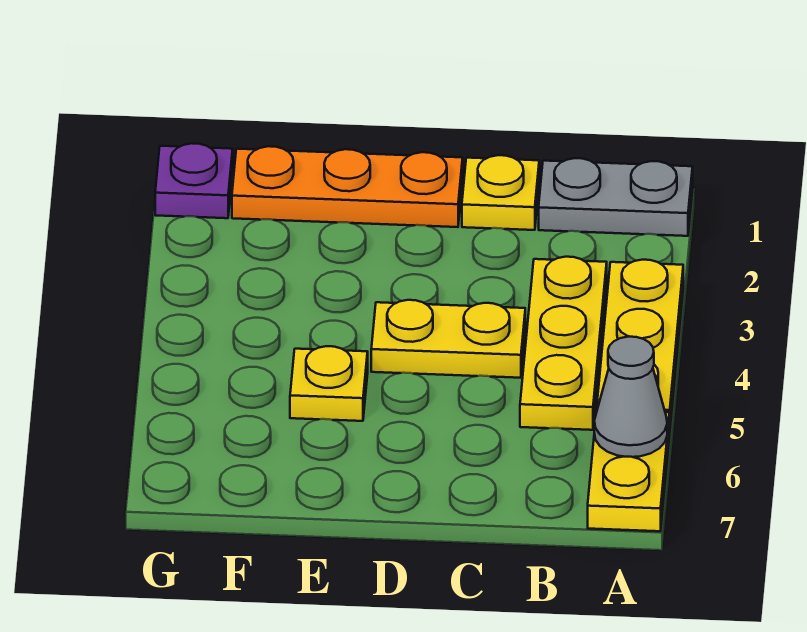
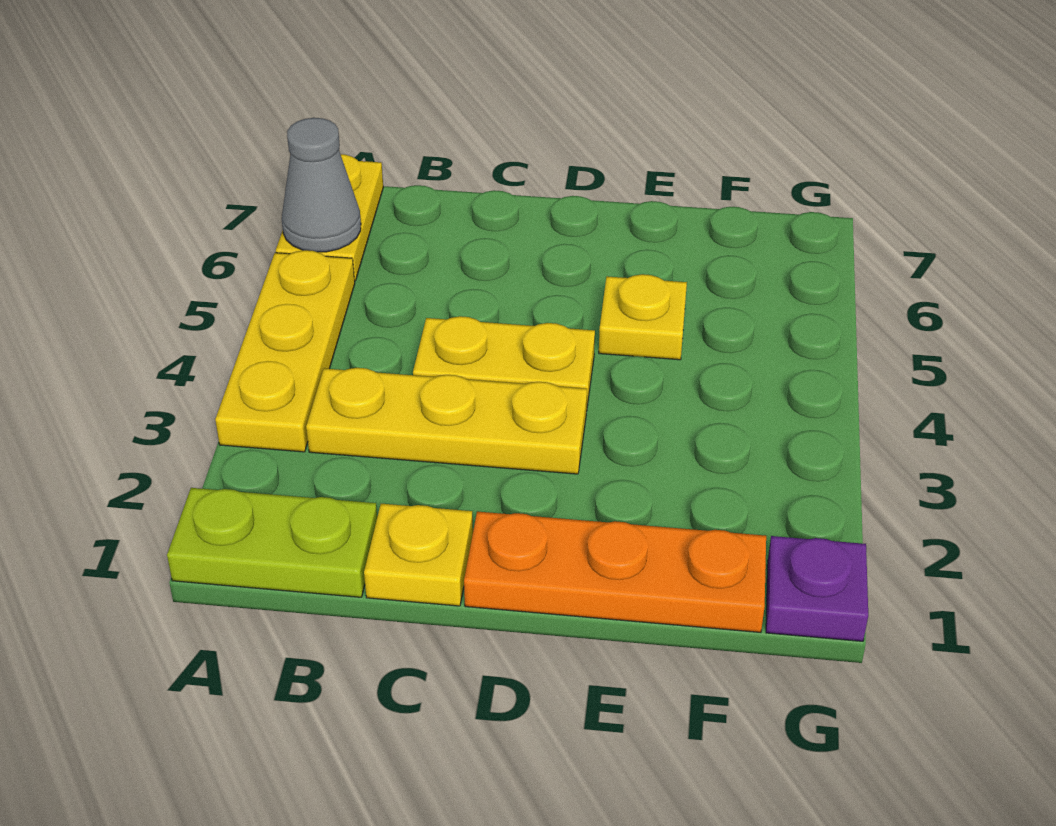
grey plate A1:B1 level 1 -> lime plate A1:B1 level 1
yellow plate B3:B5 level 1 -> yellow plate B3:D3 level 1

